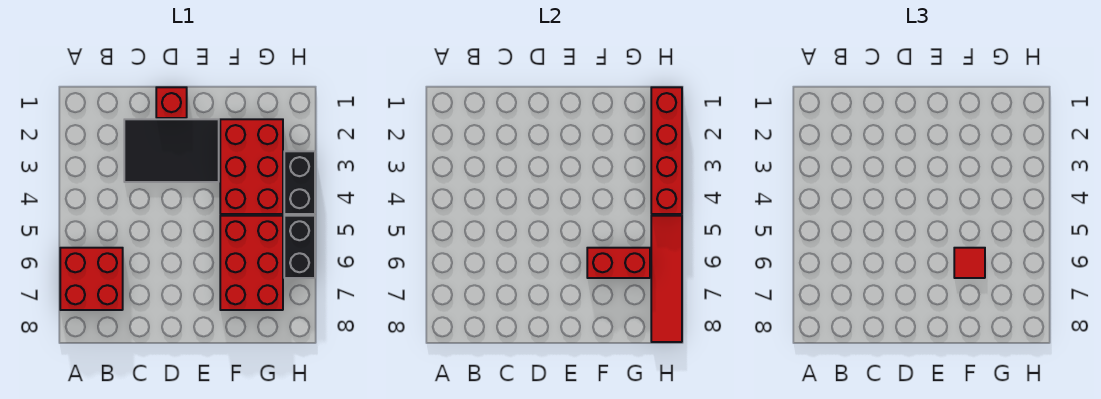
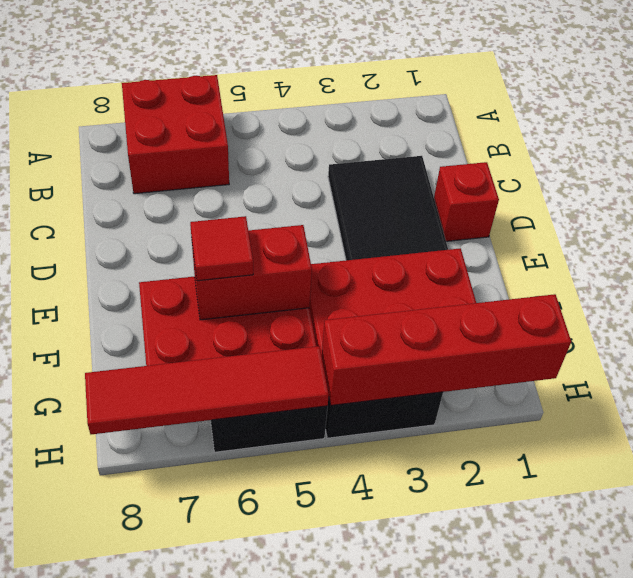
red brick F6:G6 level 2 -> red brick F5:F6 level 2

